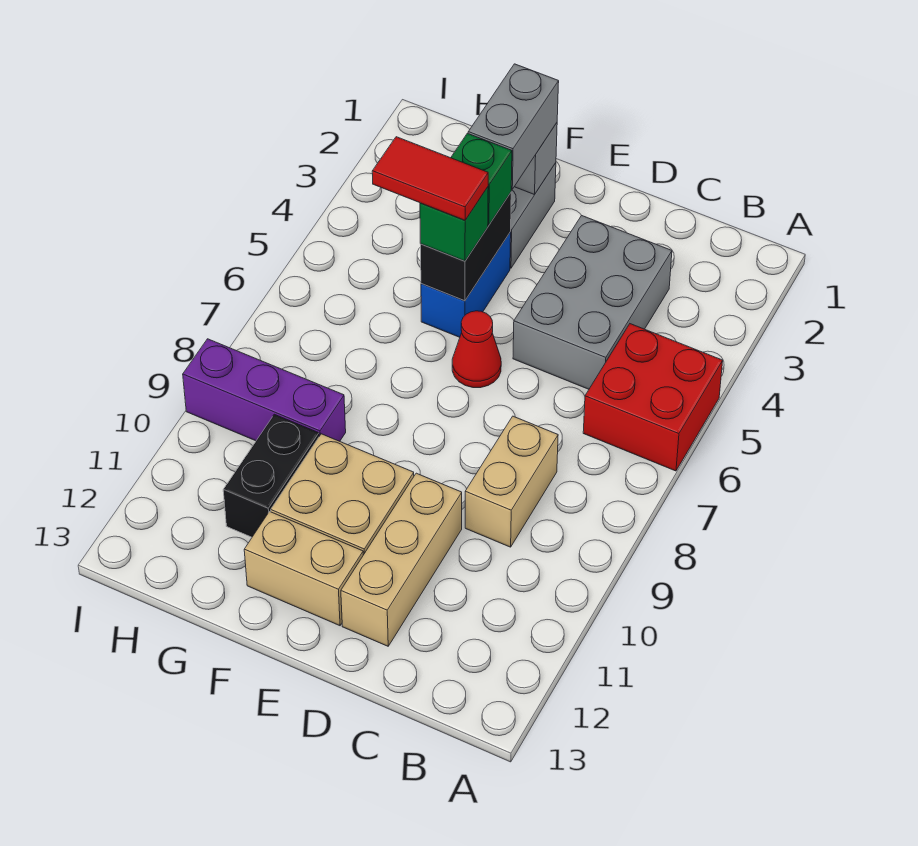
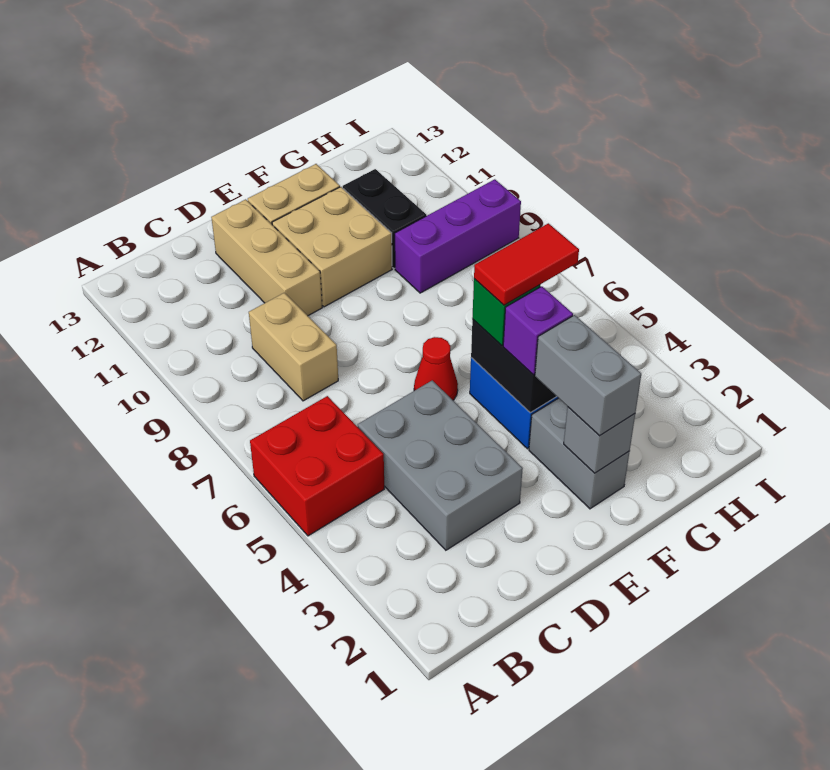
green brick F4 level 3 -> purple brick F4 level 3

